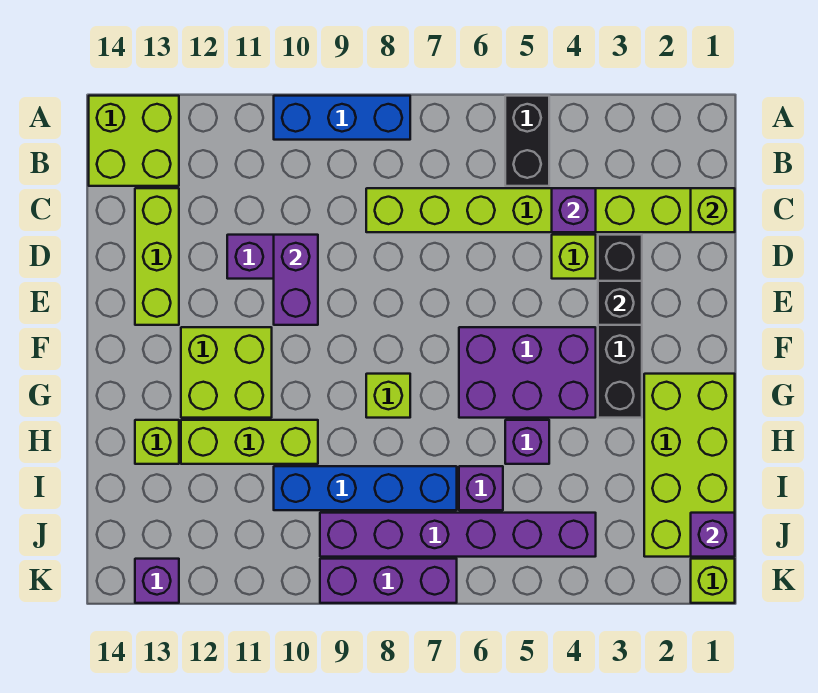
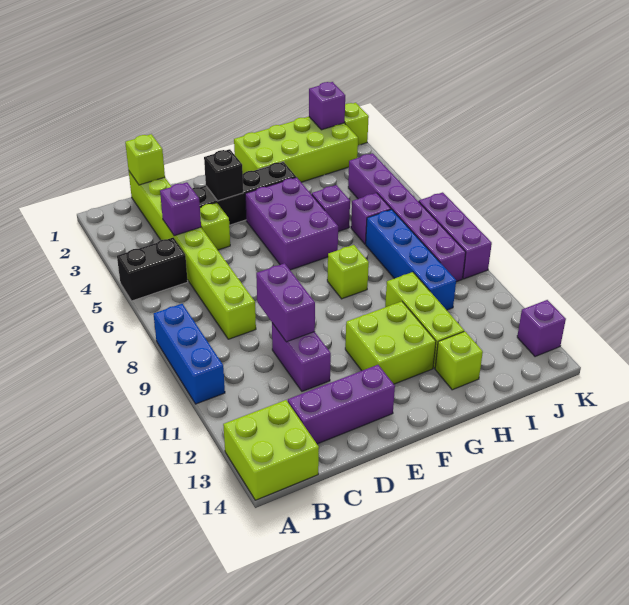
lime brick C13:E13 level 1 -> purple brick C13:E13 level 1
purple brick D10:E10 level 2 -> purple brick D9:D10 level 2

